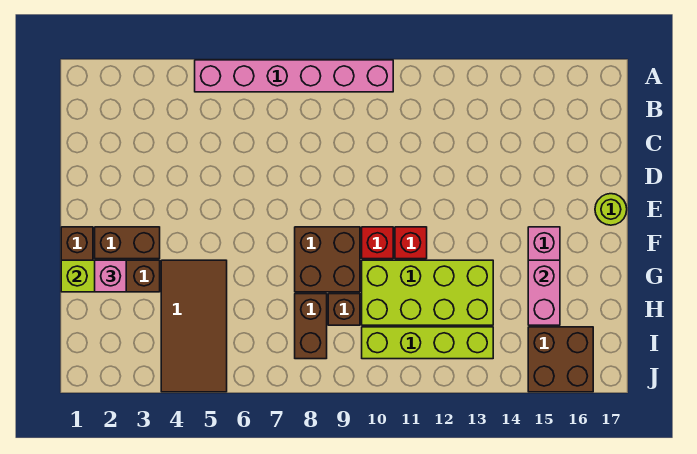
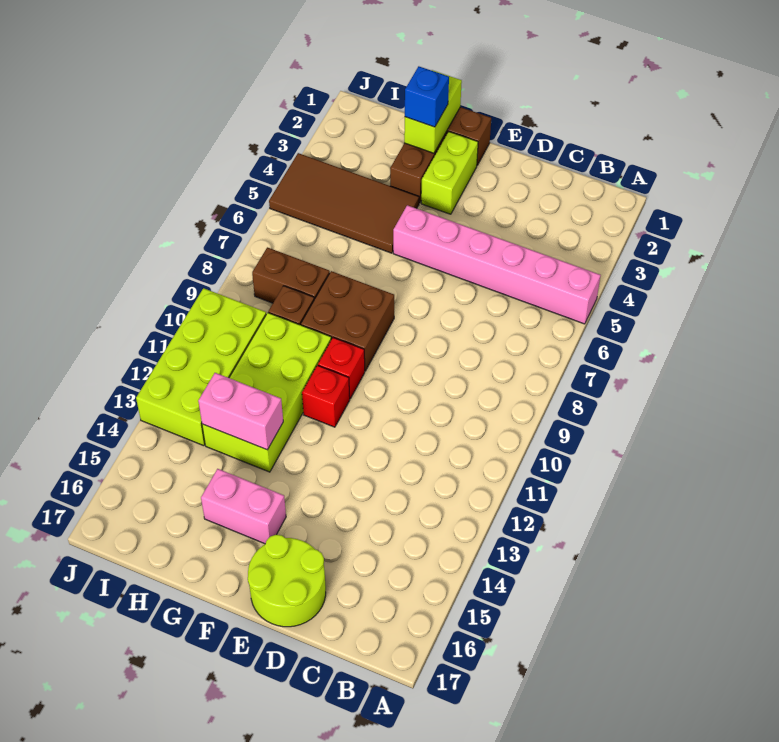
pink brick A5:A10 level 1 -> pink brick A5:F5 level 1
lime round brick E17 level 1 -> lime round brick D16:E17 level 1
brown brick F2:F3 level 1 -> lime brick F2:F3 level 1
pink brick G2 level 3 -> blue brick G2 level 3
pink brick G15:H15 level 2 -> pink brick G13:H13 level 2
lime brick I10:I13 level 1 -> lime brick I10:J13 level 1
brown brick I15:J16 level 1 -> none

